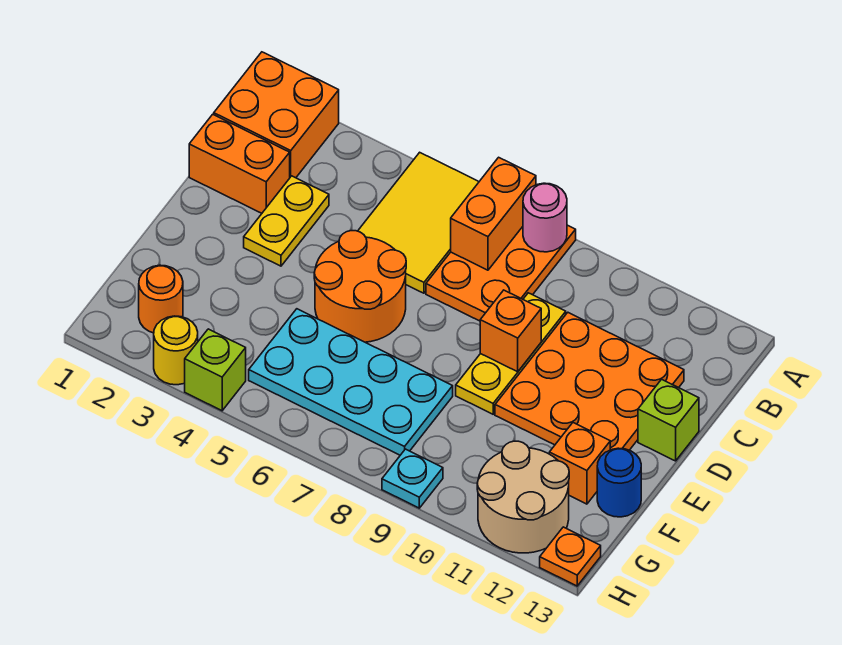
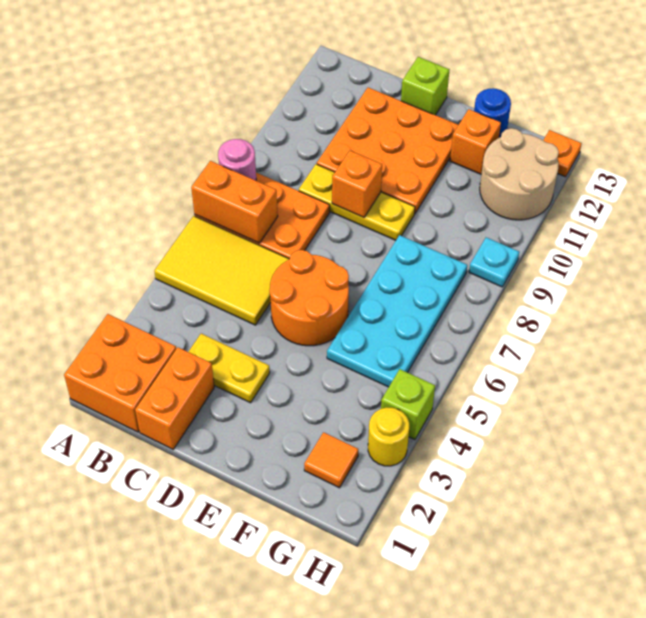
orange round brick G2 level 1 -> orange tile G2 level 1

